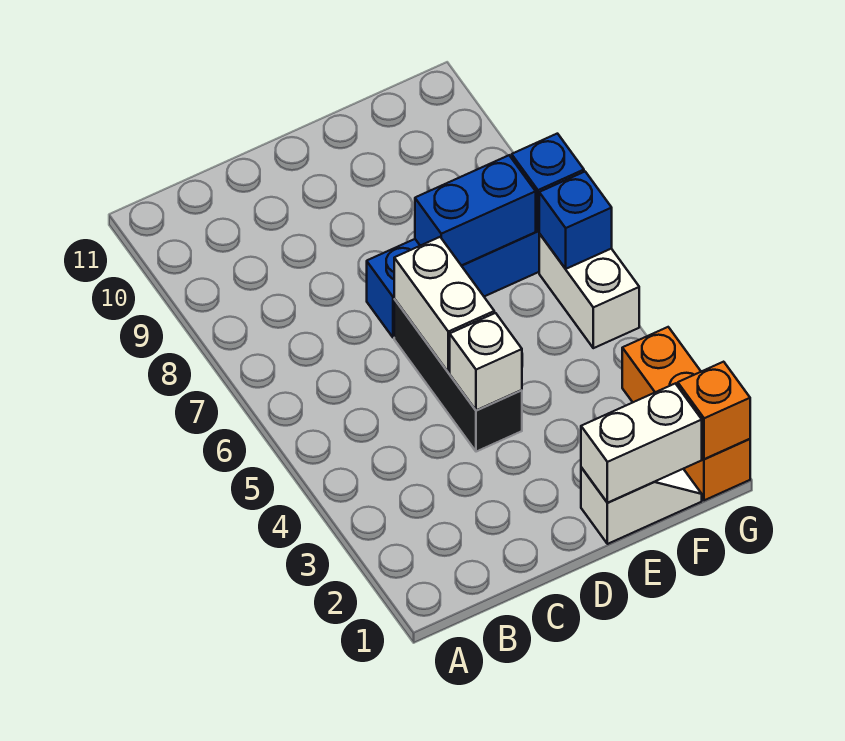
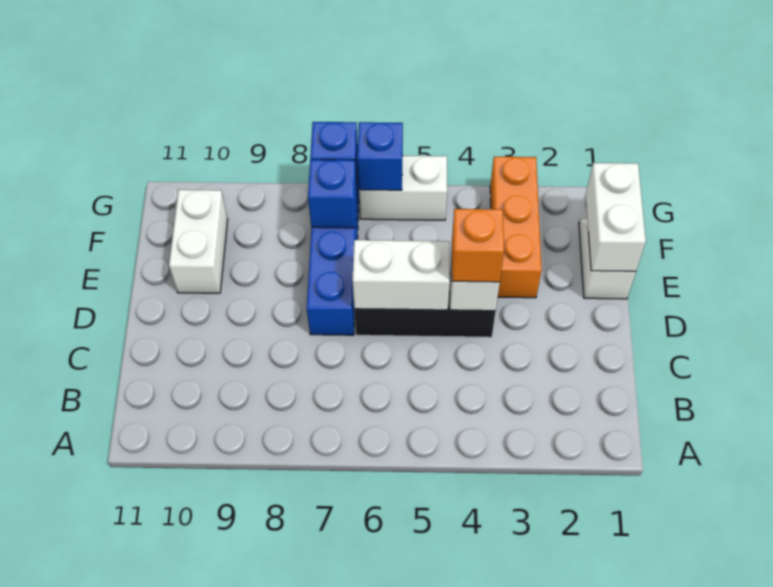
blue brick E7:F7 level 2 -> blue brick F7 level 2
none -> white brick E10:F10 level 1
orange brick G1:G3 level 1 -> orange brick E3:G3 level 1
orange brick G1 level 2 -> orange brick D4 level 3

